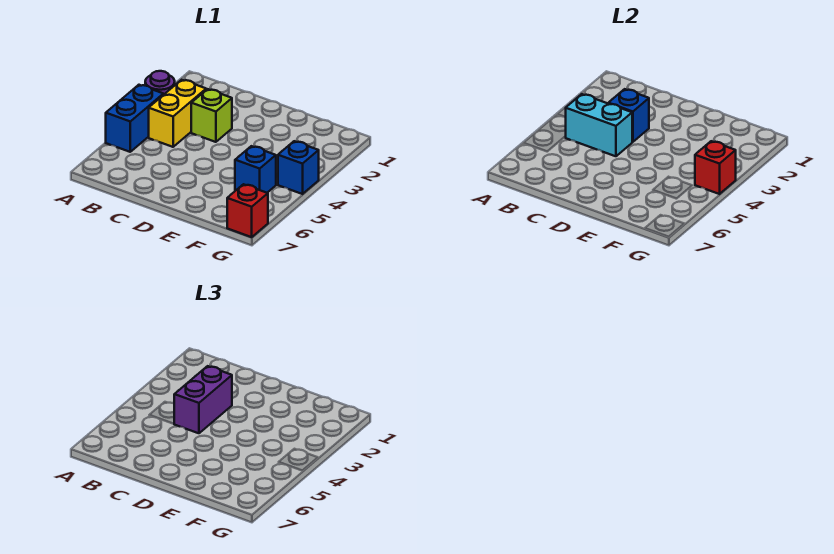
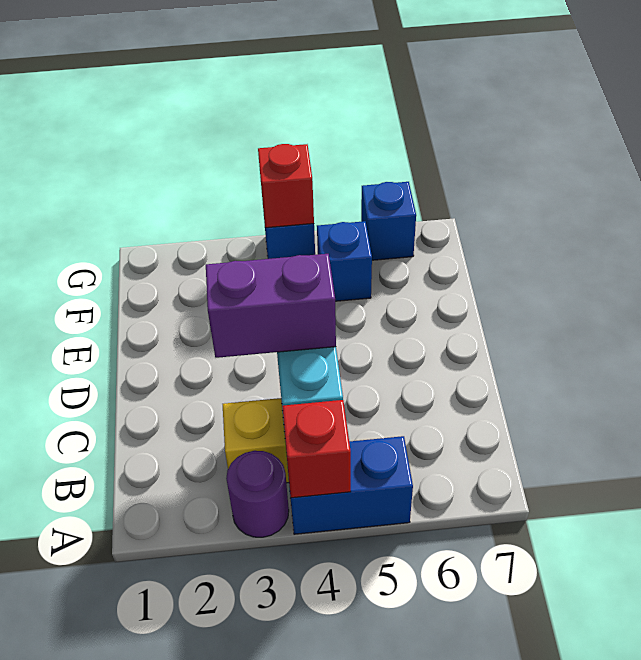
lime brick C3 level 1 -> none
blue brick C3 level 2 -> blue brick G6 level 1
red brick G7 level 1 -> red brick A4 level 2

